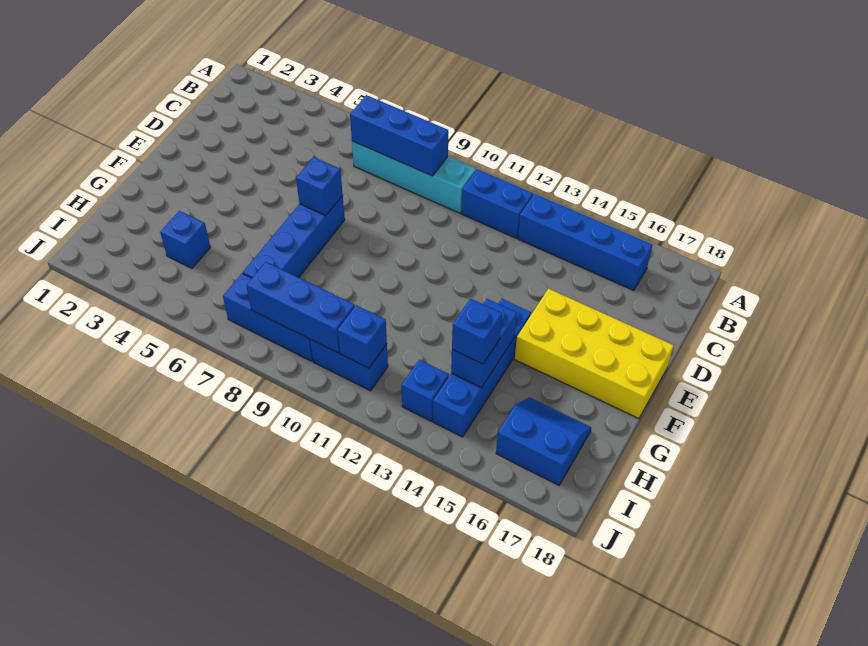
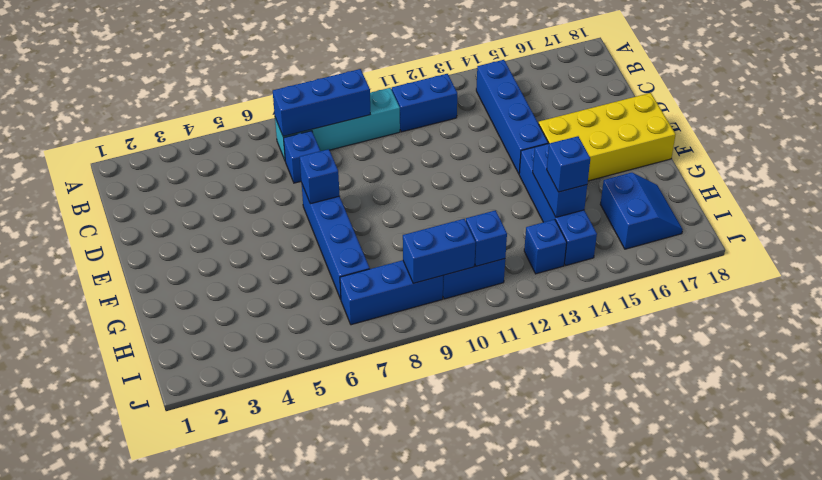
blue brick B13:B16 level 1 -> blue brick B14:E14 level 1
blue brick H4 level 1 -> blue brick C7 level 1
blue slope H16:I17 level 1 top I -> blue slope H16:I17 level 1 top 16
blue brick I8:I10 level 2 -> blue brick I9:I10 level 2

